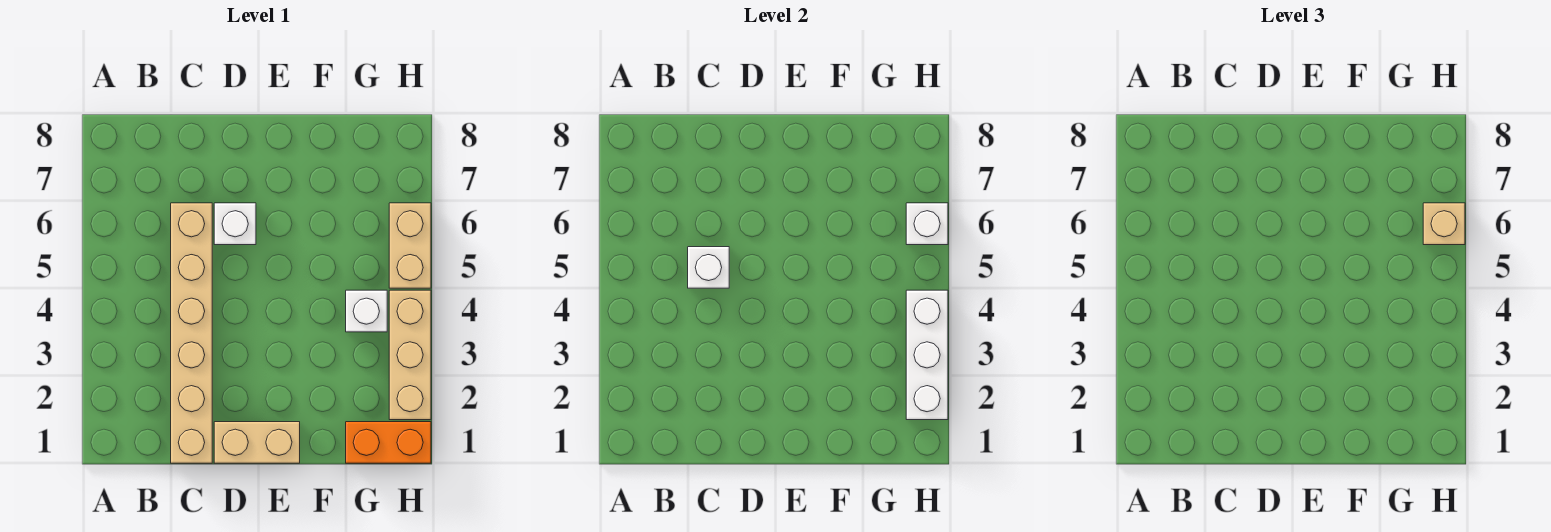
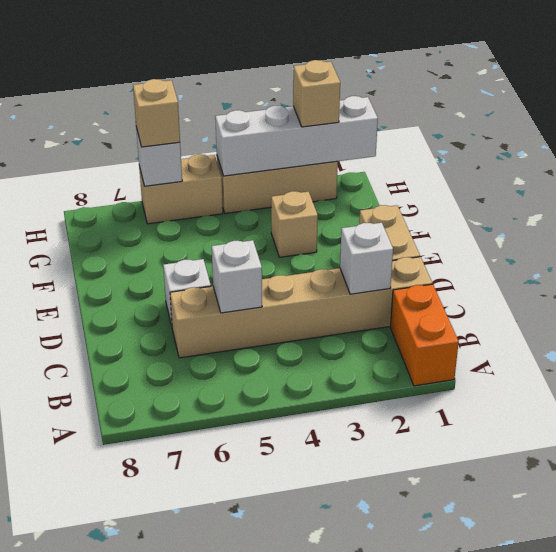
none -> tan brick F3 level 1
orange brick G1:H1 level 1 -> orange brick A1:B1 level 1
white brick G4 level 1 -> white brick C2 level 2
white brick H2:H4 level 2 -> white brick H1:H4 level 2
none -> tan brick H2 level 3

